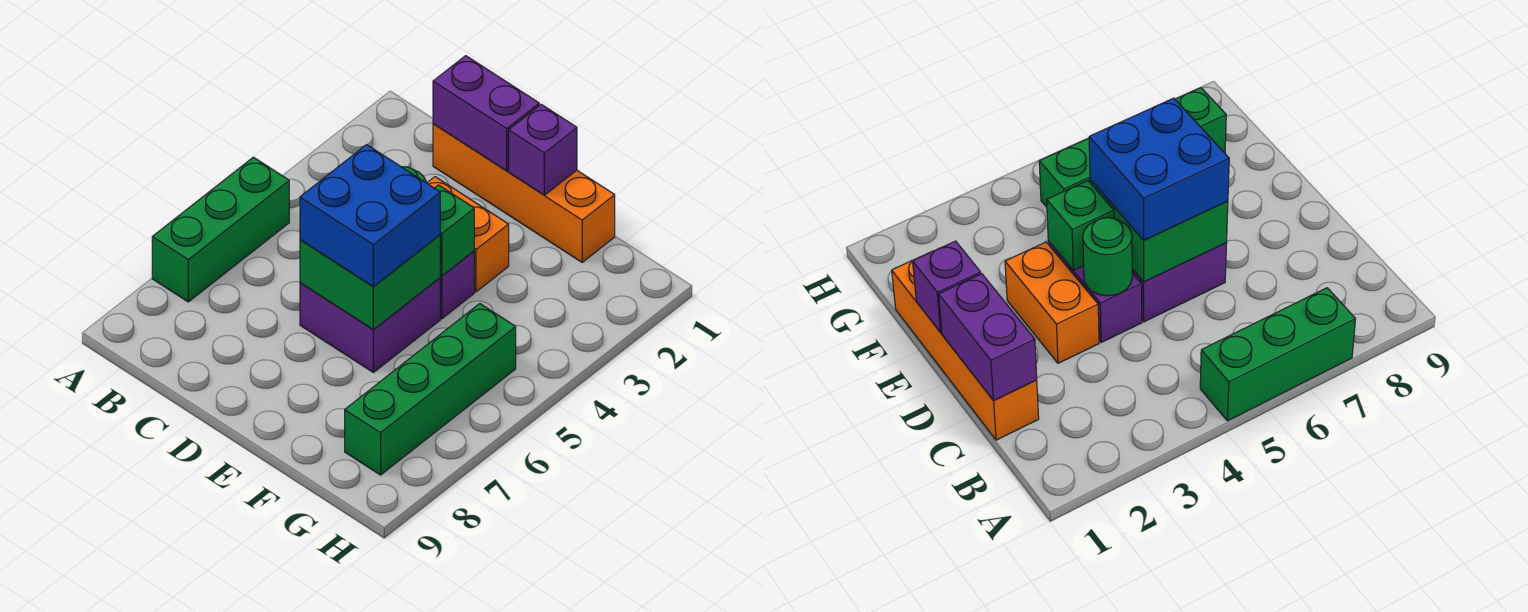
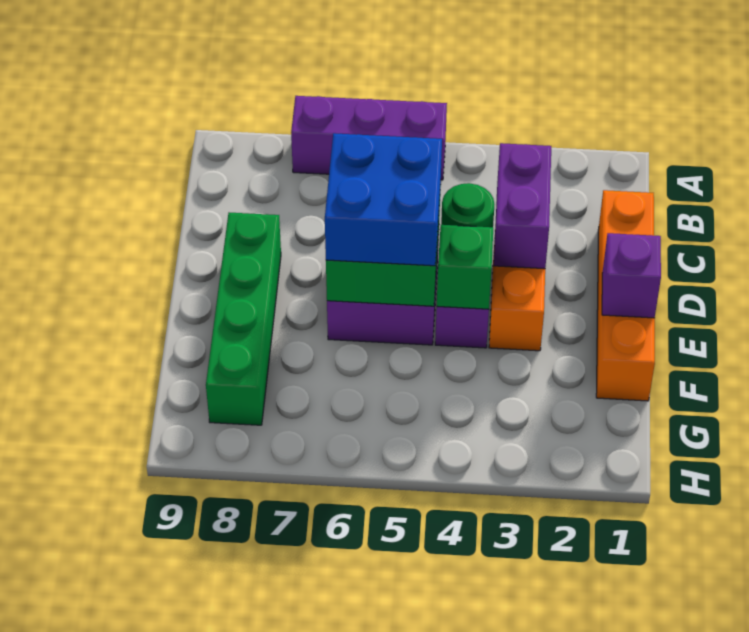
green brick A5:A7 level 1 -> purple brick A5:A7 level 1
purple brick C1:D1 level 2 -> purple brick C3:D3 level 2
green brick G5:G8 level 1 -> green brick D8:G8 level 1

